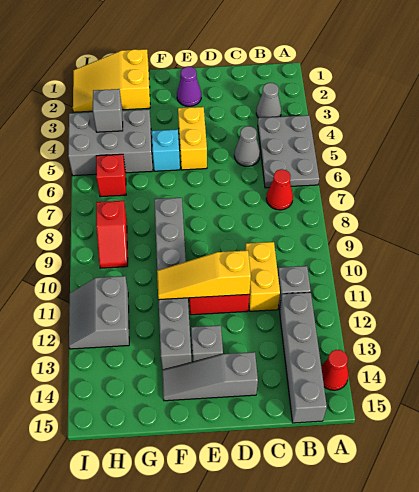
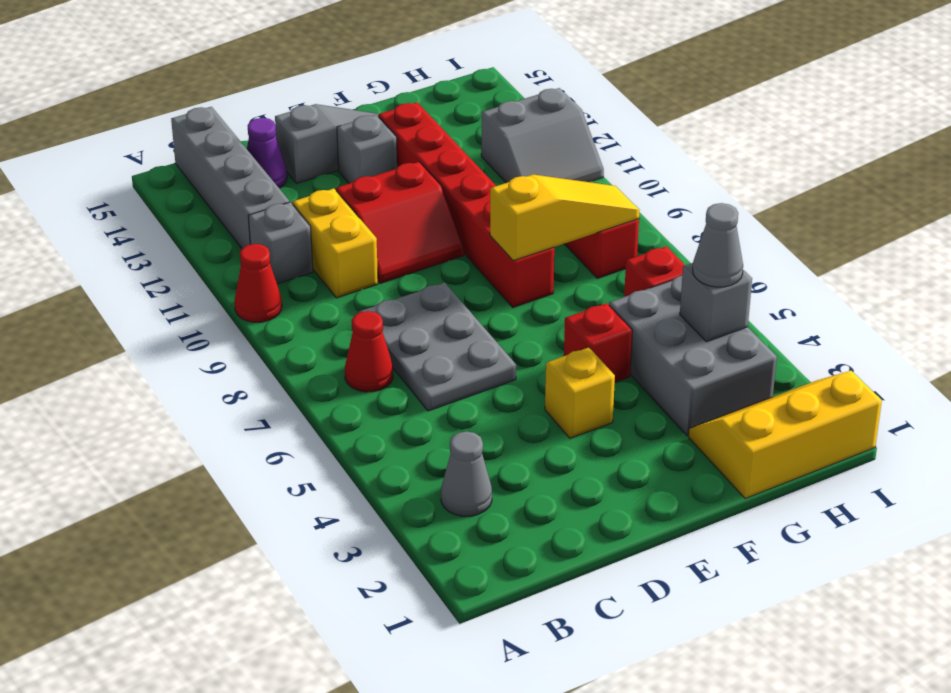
grey plate A4:B6 level 1 -> grey plate C6:D8 level 1
red cone A14 level 1 -> red cone A10 level 1
grey cone C5 level 1 -> grey cone H4 level 3
yellow slope D11:F11 level 2 top D -> yellow slope F8:H8 level 2 top F
purple cone E2 level 1 -> purple cone C14 level 1
yellow brick E4:E5 level 1 -> yellow brick E4 level 1
cyan brick F5 level 1 -> red brick F5 level 1
grey brick F8:F13 level 1 -> red brick F8:F13 level 1
yellow slope G1:I2 level 1 top G -> yellow slope G1:I2 level 1 top 1
grey brick G4:I5 level 1 -> grey brick G3:H5 level 1
grey slope H11:I12 level 1 top H -> grey slope H11:I12 level 1 top 12

